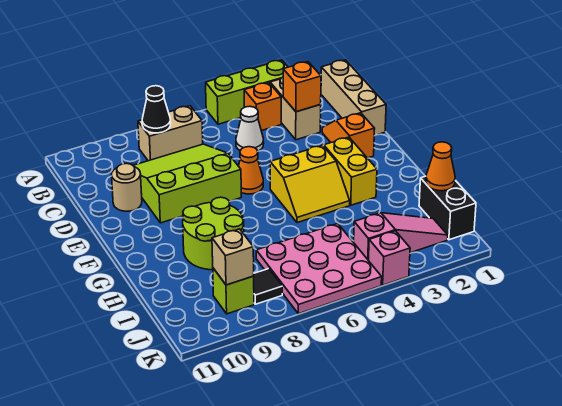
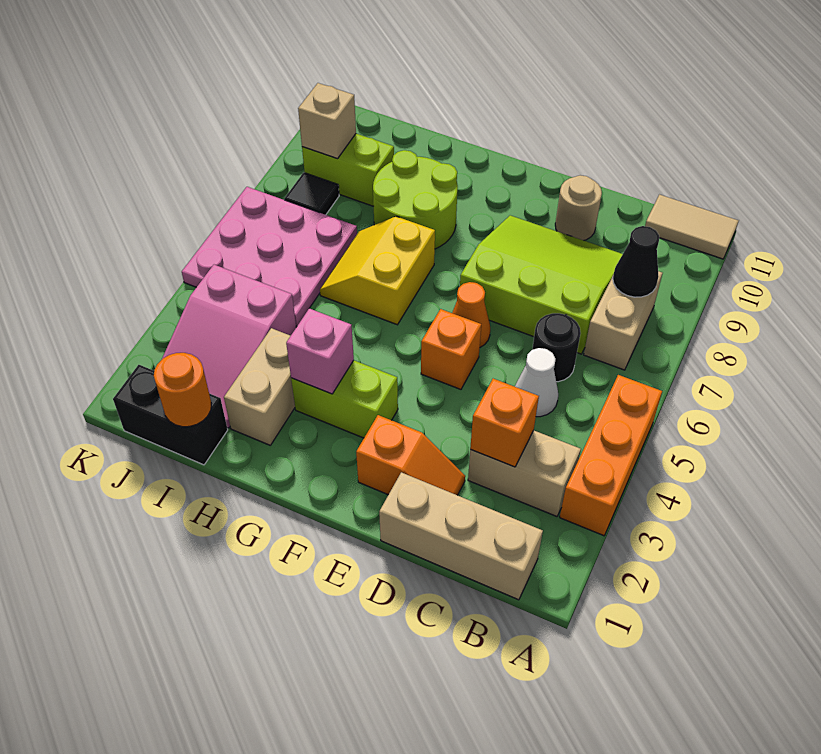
lime brick A3:A5 level 1 -> orange brick A3:A5 level 1
none -> tan tile A11:B11 level 1
orange brick B4 level 1 -> orange brick E5 level 1
none -> black round brick C6 level 1
lime slope C7:E9 level 1 top E -> lime slope C7:E9 level 1 top 7
yellow brick F3:G3 level 1 -> lime brick F3:G3 level 1
yellow slope F4:G5 level 1 top F -> yellow slope G6:H7 level 1 top G
none -> tan brick H2:H3 level 1
orange cone I1 level 2 -> orange round brick I1 level 2
pink slope J2:J4 level 1 top 4 -> pink slope I2:J4 level 1 top 4
lime brick J9 level 1 -> lime brick I9:J9 level 1
pink brick K4 level 1 -> pink brick G3 level 2

